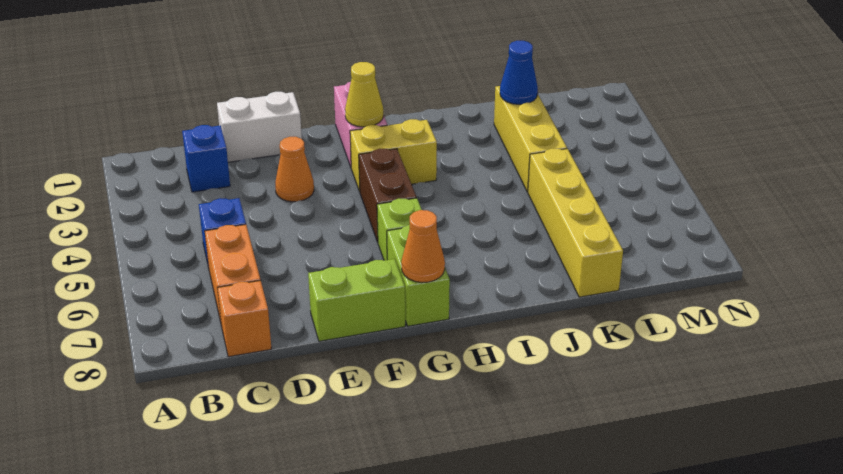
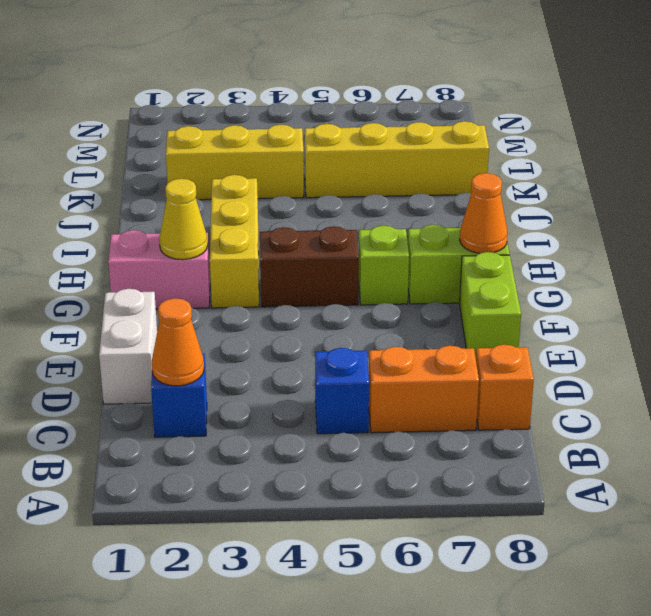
orange cone E3 level 1 -> orange cone C2 level 2
yellow brick G3:H3 level 1 -> yellow brick G3:I3 level 1
blue cone K2 level 2 -> none

